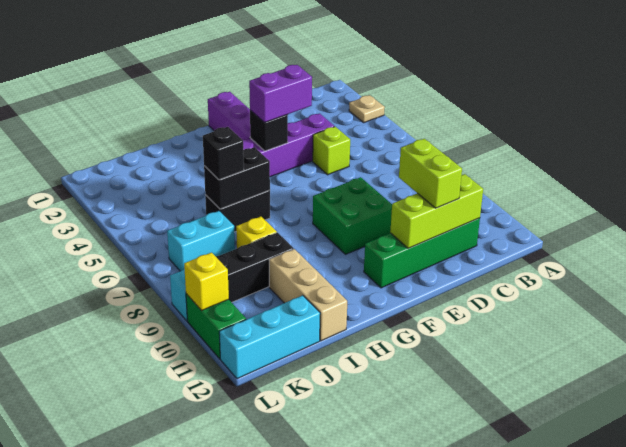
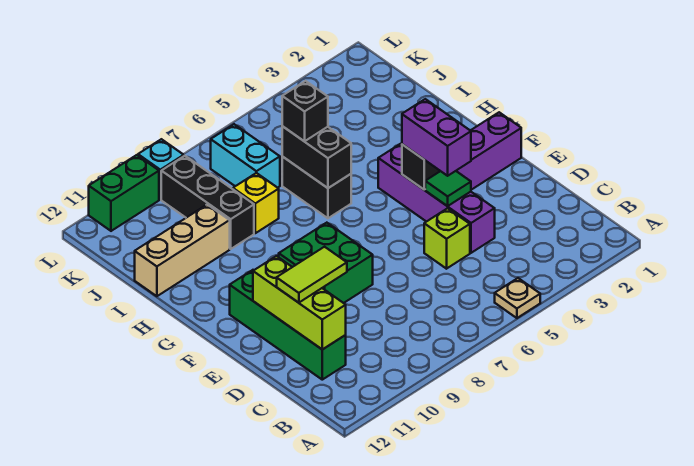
tan plate A3 level 1 -> tan plate A5 level 1
lime brick D10:D11 level 3 -> lime tile D10:D11 level 3
none -> green tile E4 level 2
cyan brick J12:L12 level 1 -> none
yellow brick L10 level 2 -> none

